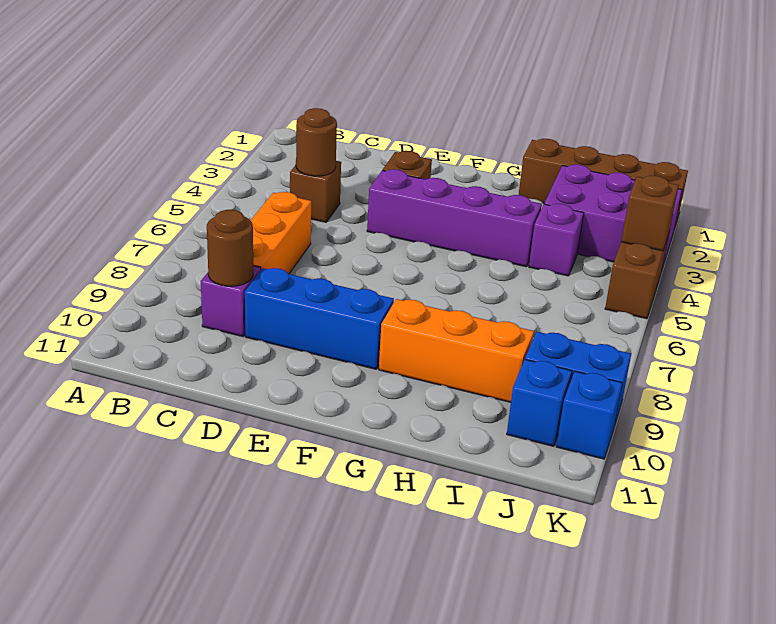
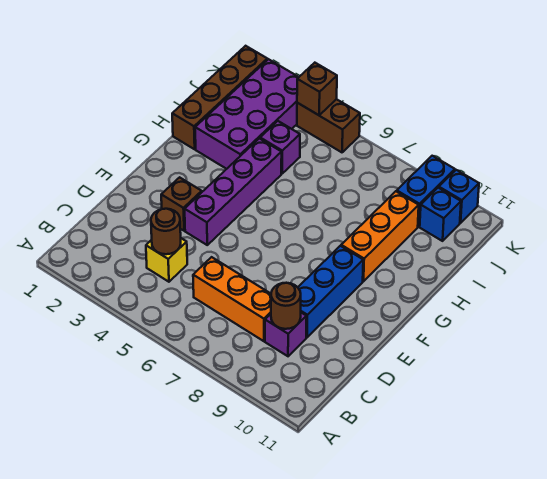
brown brick C4 level 1 -> yellow brick C4 level 1
purple brick I2:K3 level 1 -> purple brick H2:K3 level 1

